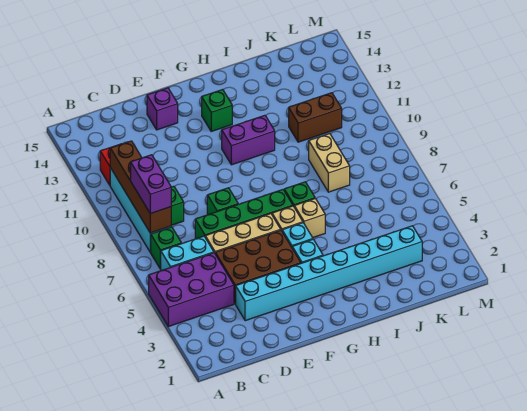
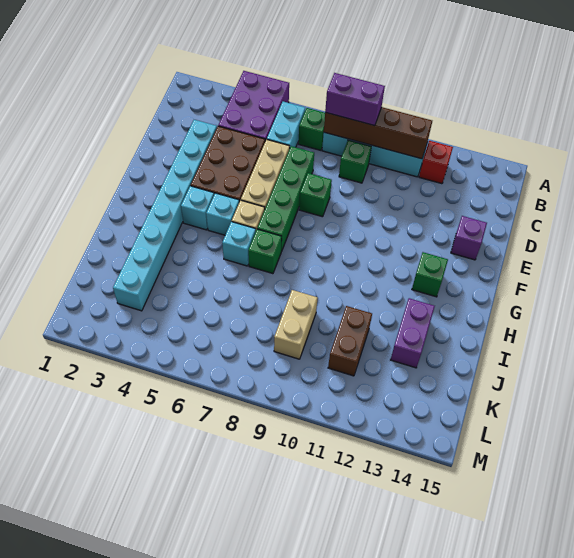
purple brick G11:H11 level 1 -> purple brick I13:J13 level 1
tan brick H6 level 1 -> cyan brick H6 level 1
tan brick J8:J9 level 1 -> tan brick J9:K9 level 1

